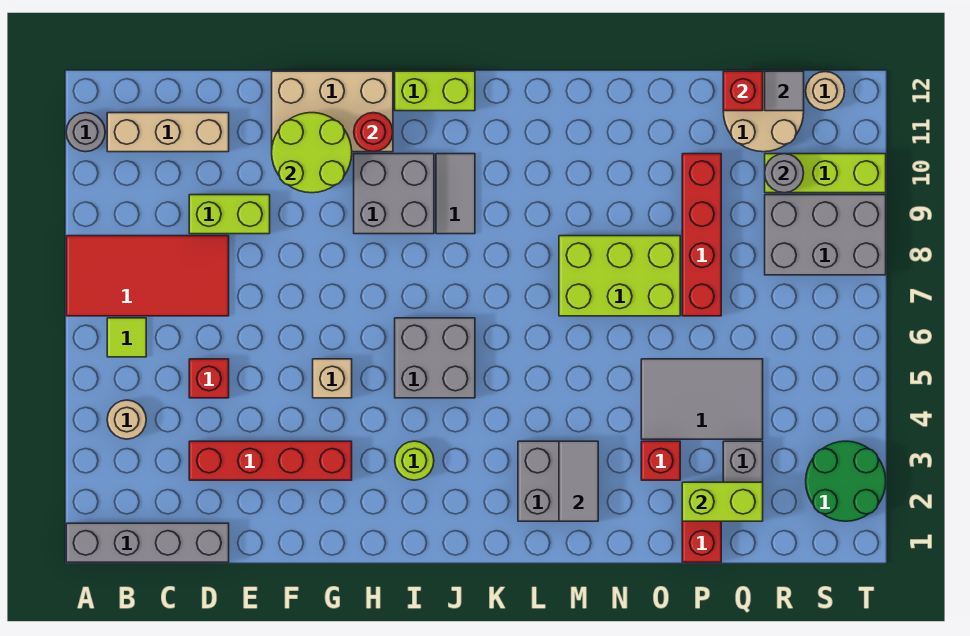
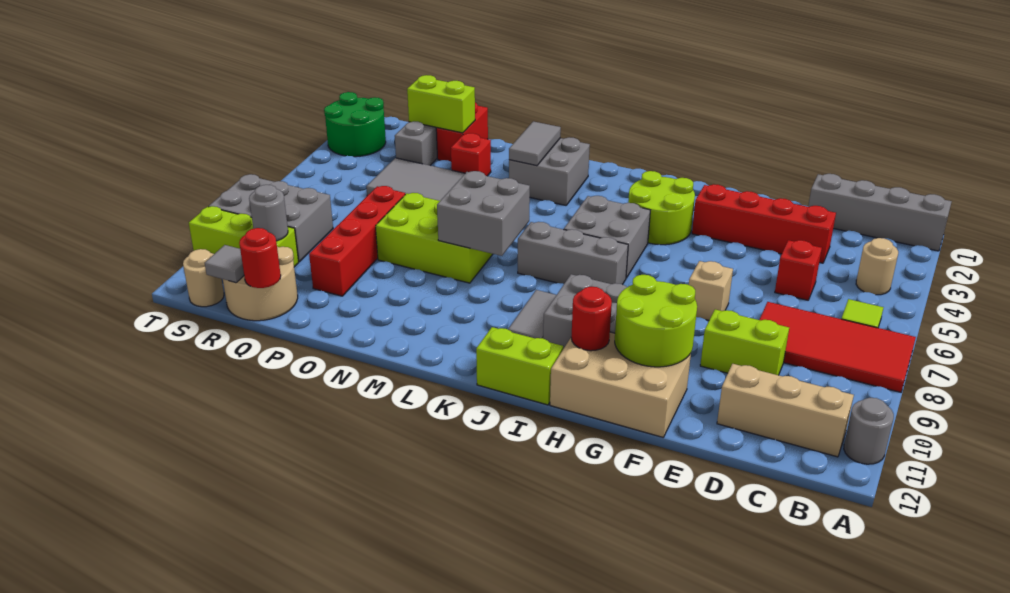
tan brick G5 level 1 -> tan brick F7 level 1
lime round brick I3 level 1 -> lime round brick H3:I4 level 1
none -> grey brick I7:K7 level 1
none -> grey brick L7:M8 level 2
red brick Q12 level 2 -> red round brick Q12 level 2

